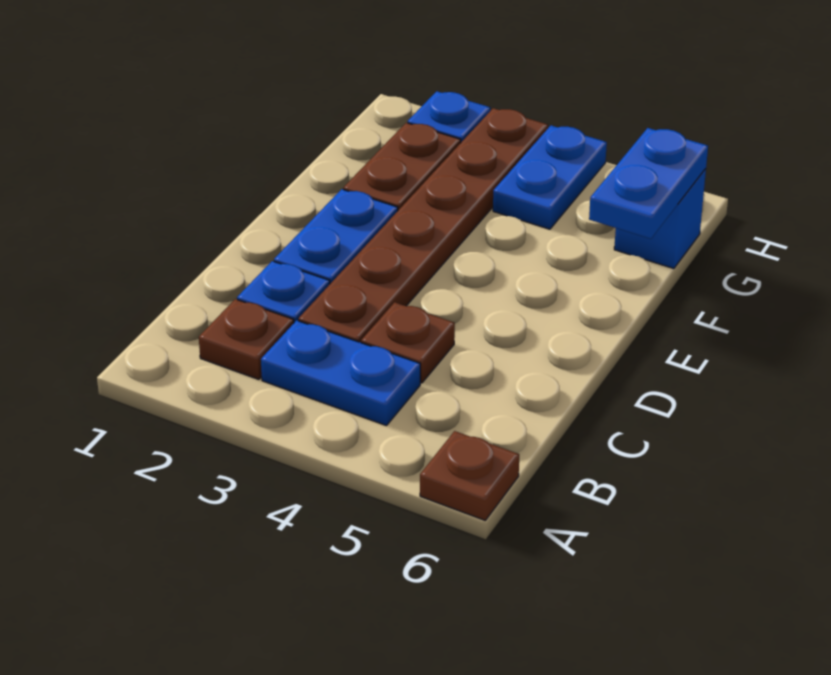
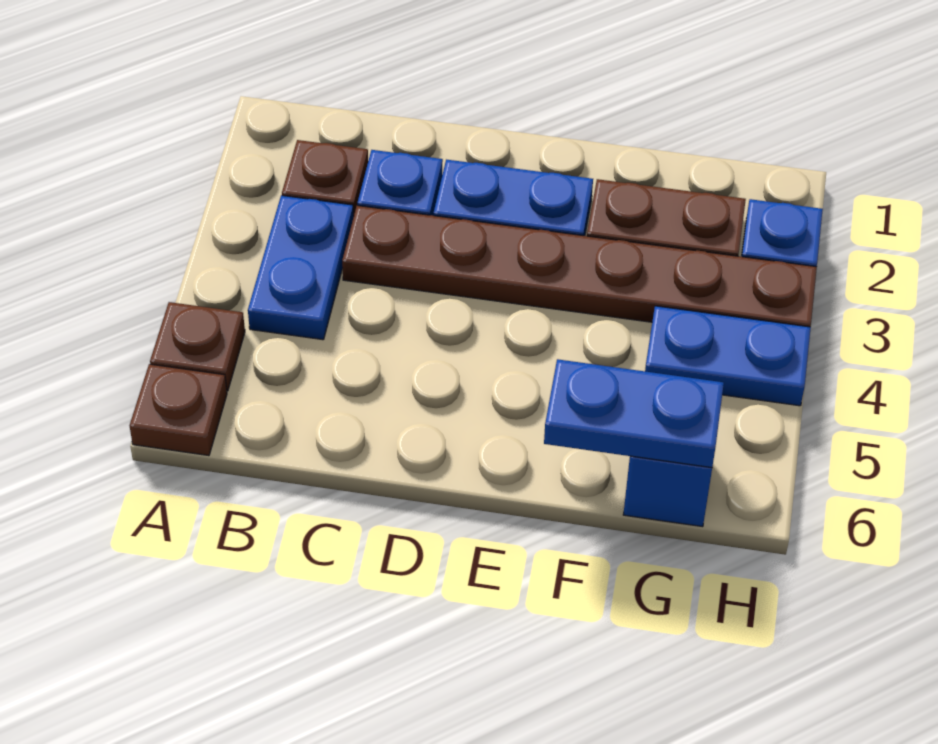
brown plate C4 level 1 -> brown plate A5 level 1

